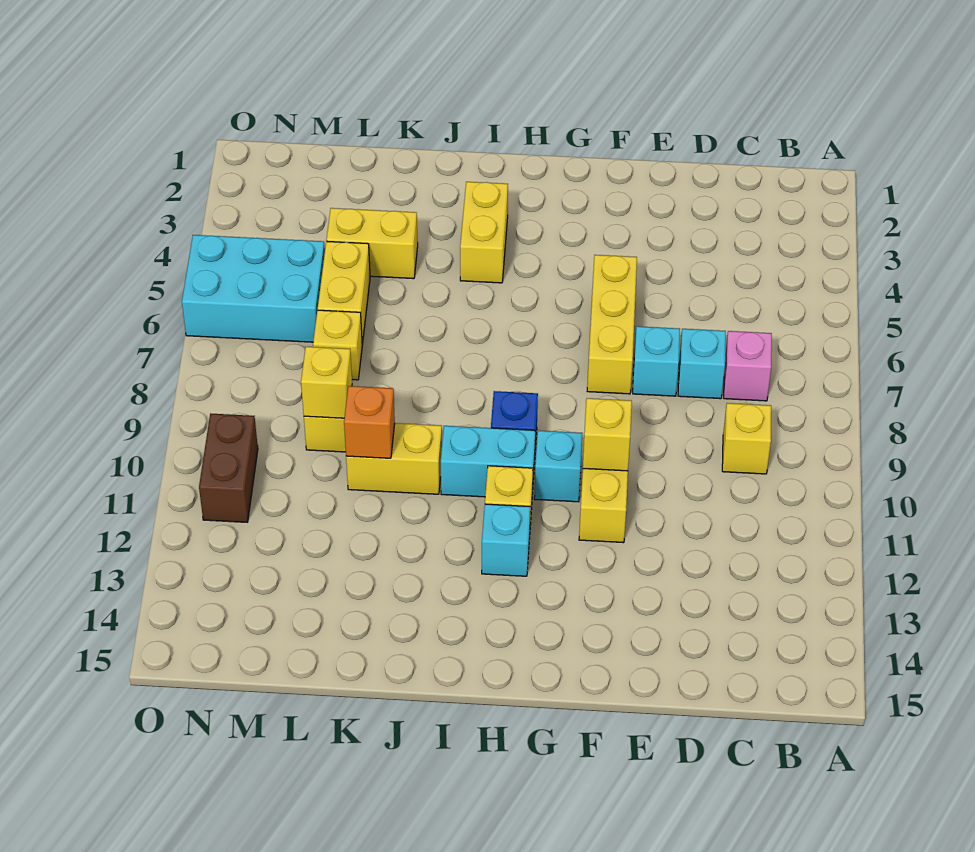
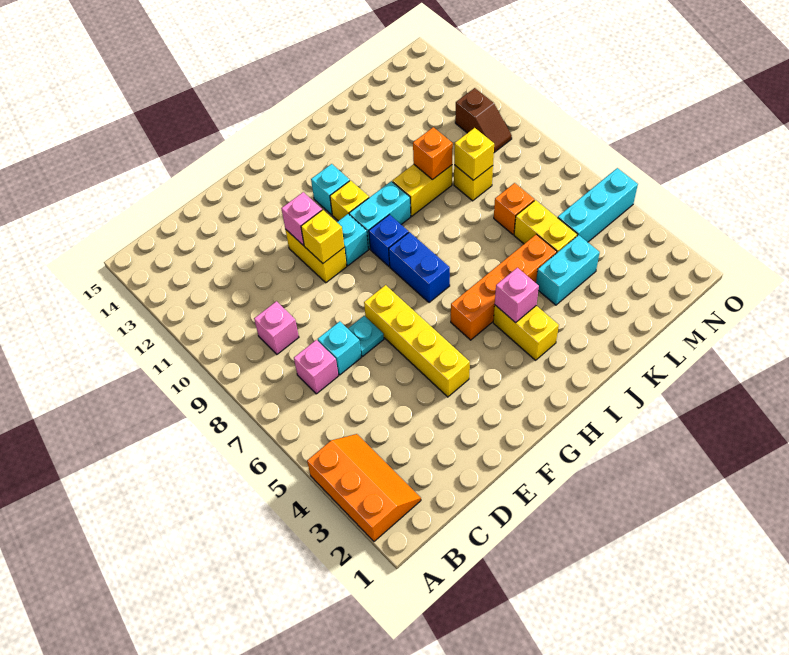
none -> orange slope A2:B4 level 1 top A
yellow brick C9 level 1 -> pink brick C9 level 1
cyan brick E7 level 1 -> cyan plate E7 level 1
yellow brick F5:F7 level 1 -> yellow brick F4:F7 level 1
none -> pink brick F11 level 2
none -> orange brick H5:K5 level 1
none -> blue brick H7:H8 level 1
none -> pink brick I4 level 2
yellow brick K4:L4 level 1 -> cyan brick K4:L4 level 1
yellow brick L7 level 1 -> orange brick L7 level 1
cyan brick M5:O6 level 1 -> cyan brick M5:O5 level 1
brown brick N10:N11 level 1 -> brown slope N10:N11 level 1 top 11

